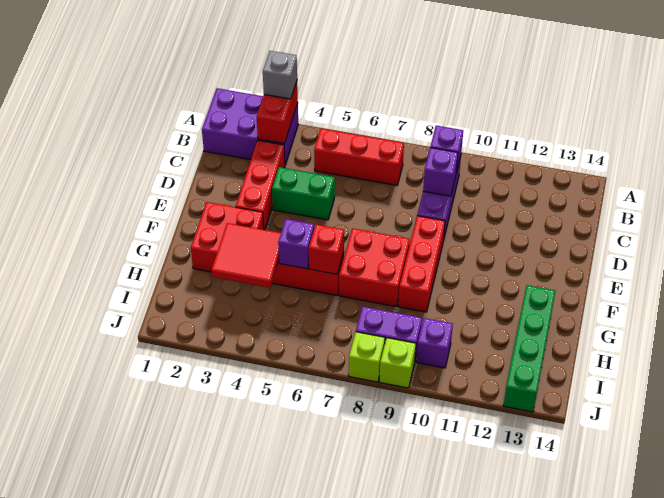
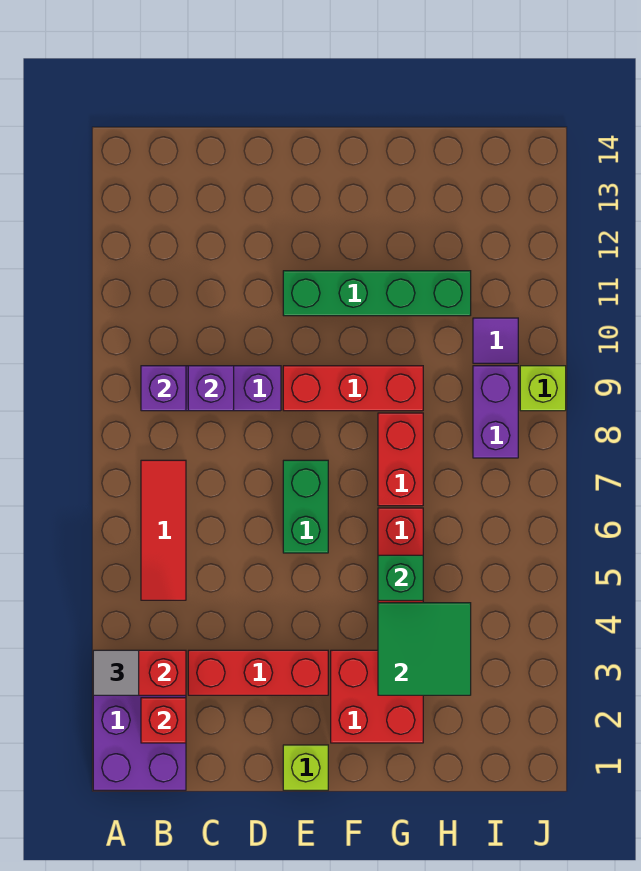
grey brick A3 level 3 -> grey tile A3 level 3
red brick B5:B7 level 1 -> red tile B5:B7 level 1
green brick D4:D5 level 1 -> green brick E6:E7 level 1
red brick F7:G8 level 1 -> red brick G7:G8 level 1
red tile G3:H4 level 2 -> green tile G3:H4 level 2
purple brick G5 level 2 -> green brick G5 level 2
red brick G6 level 2 -> red brick B2 level 2
green brick G13:J13 level 1 -> green brick E11:H11 level 1
purple brick I10 level 1 -> purple tile I10 level 1
lime brick J8 level 1 -> lime brick E1 level 1

